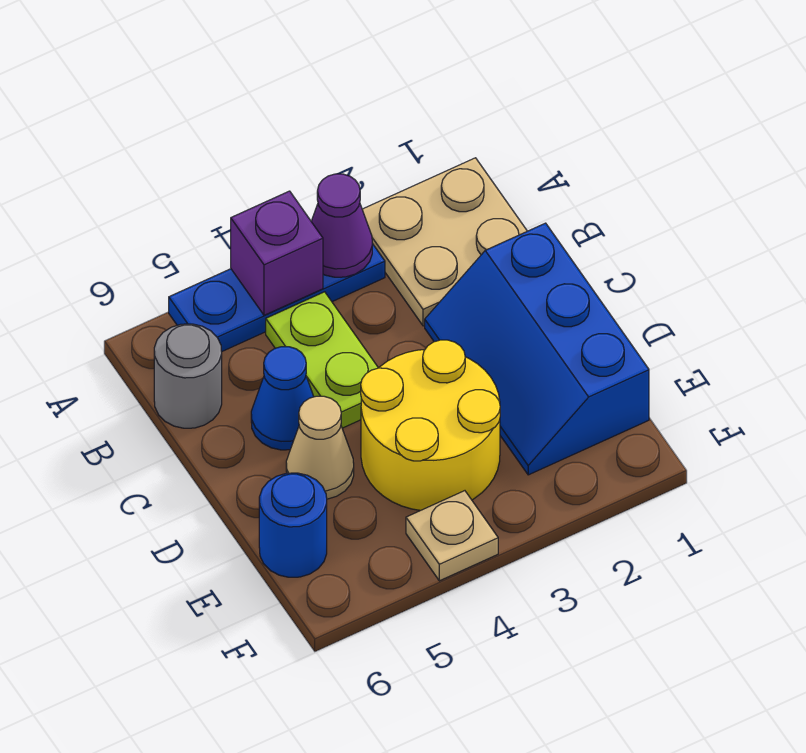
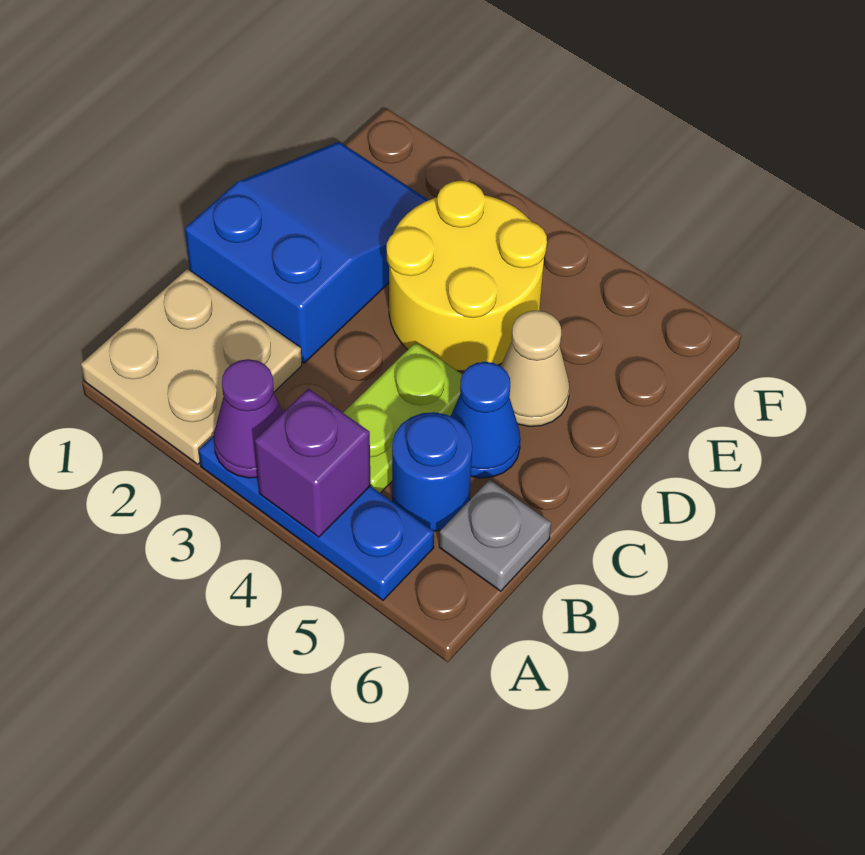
grey round brick B6 level 1 -> grey plate B6 level 1
blue slope C1:E2 level 1 top 1 -> blue slope C1:E2 level 1 top C
blue round brick E6 level 1 -> blue round brick B5 level 1
tan plate F4 level 1 -> none

